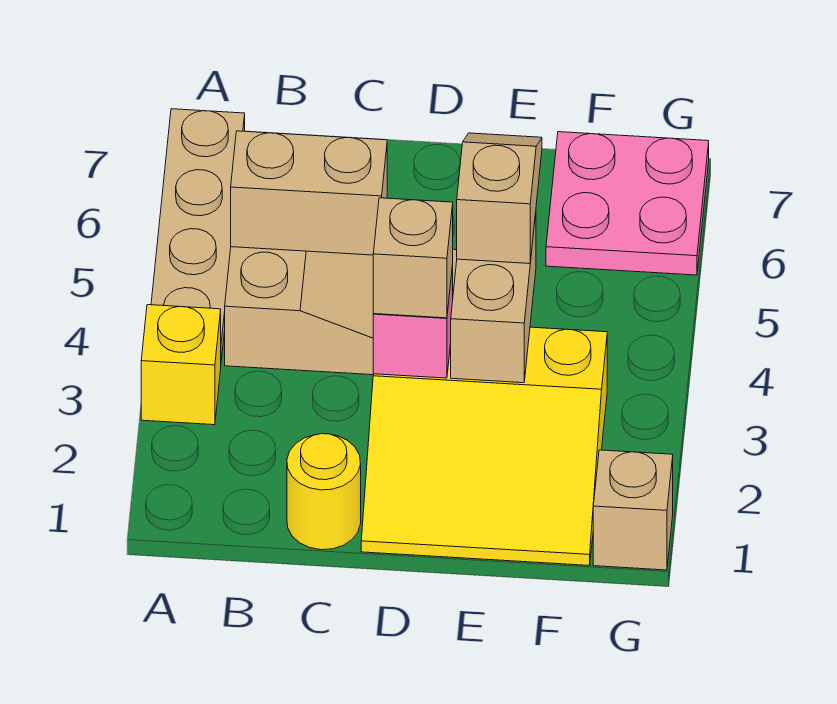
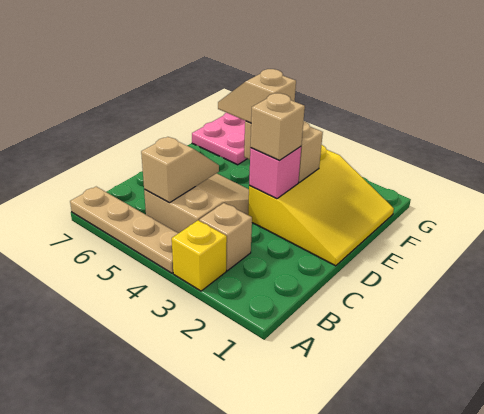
tan brick B5:C5 level 2 -> tan slope B5:C5 level 2 top B
yellow round brick C1 level 1 -> none
tan brick G1 level 1 -> tan brick B3 level 1

